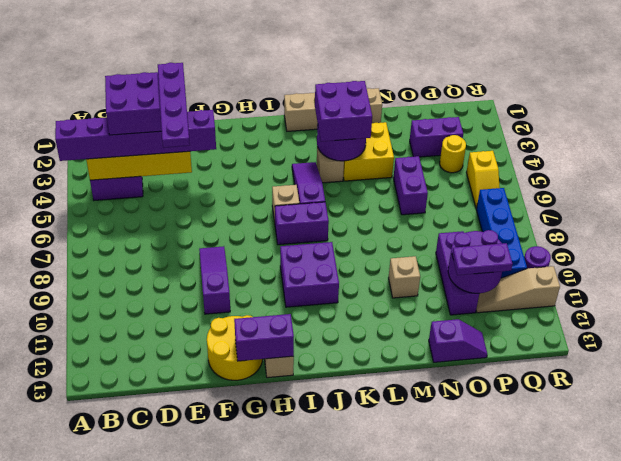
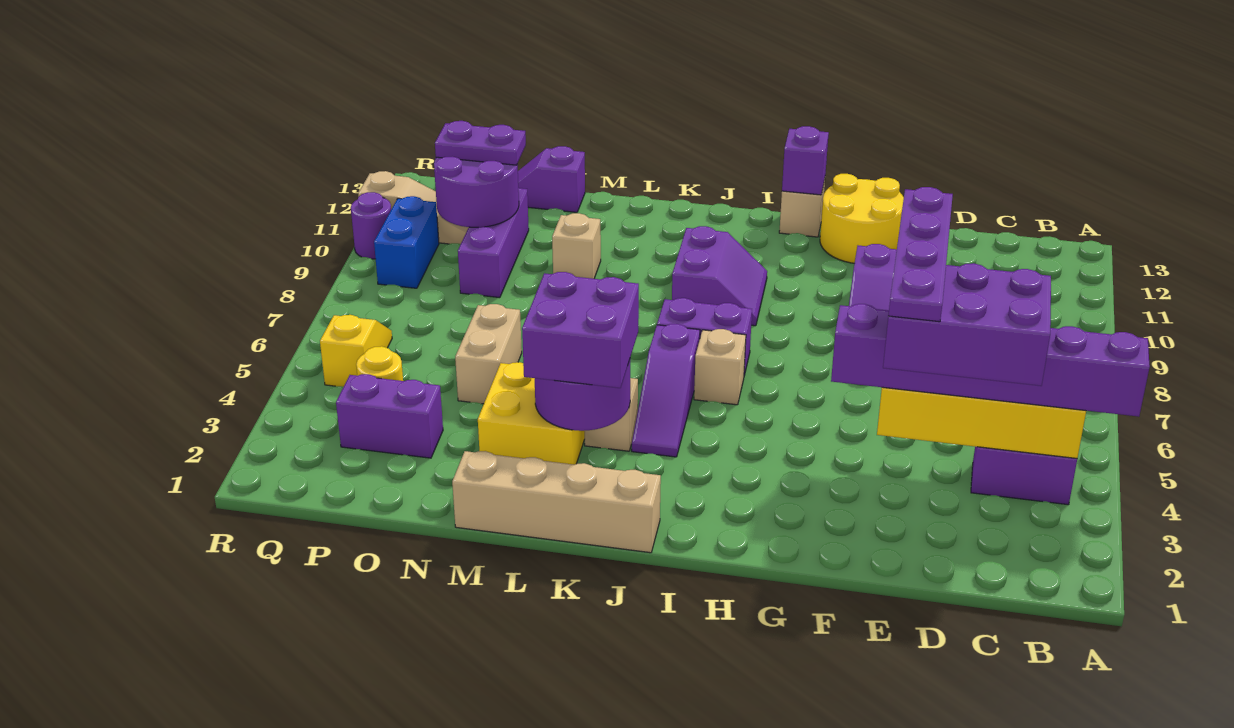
purple brick G13:H13 level 2 -> purple brick H13 level 2
purple brick I9:J10 level 1 -> purple slope I9:J10 level 1 top J
purple brick N5:N6 level 1 -> tan brick N5:N6 level 1
blue brick Q7:Q10 level 1 -> blue brick Q9:Q10 level 1

